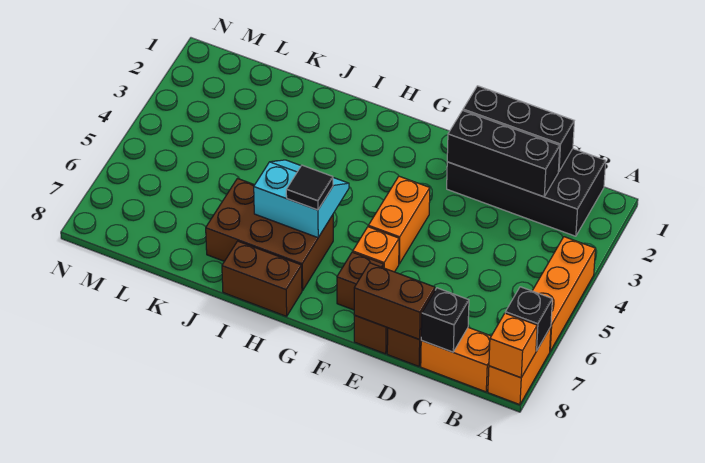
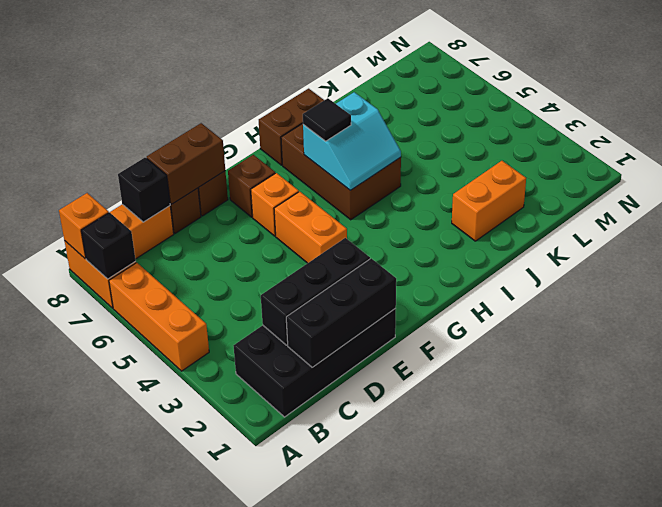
brown brick H6:J7 level 1 -> brown brick H5:I7 level 1
none -> orange brick J2:K2 level 1

